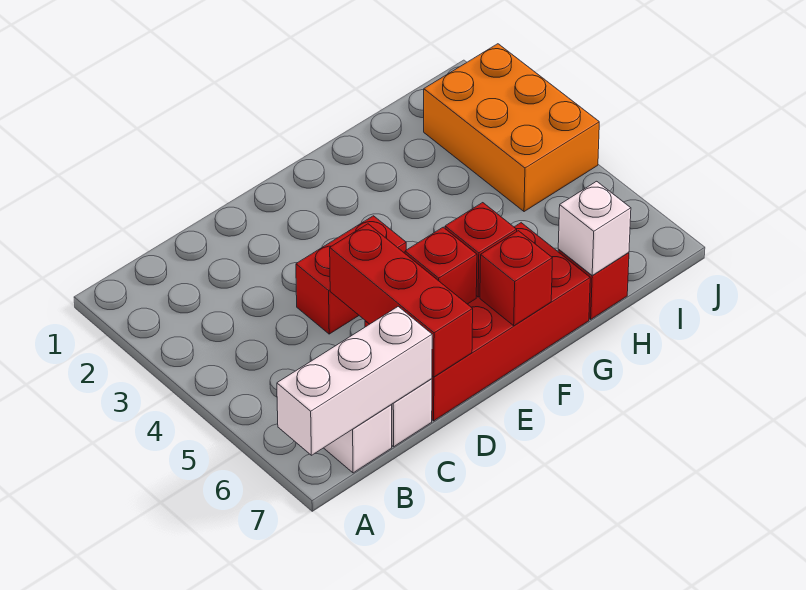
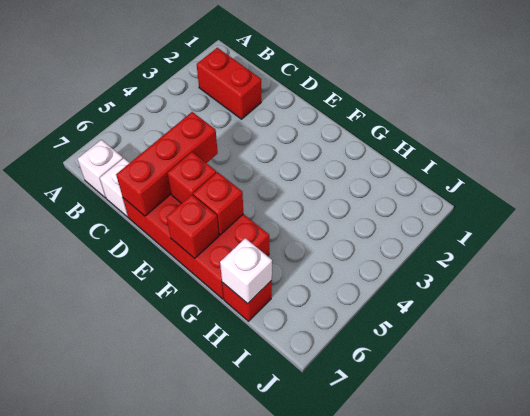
white brick A7:C7 level 2 -> none
red brick D4:E4 level 1 -> red brick B2:C2 level 1
orange brick I2:J4 level 1 -> none

